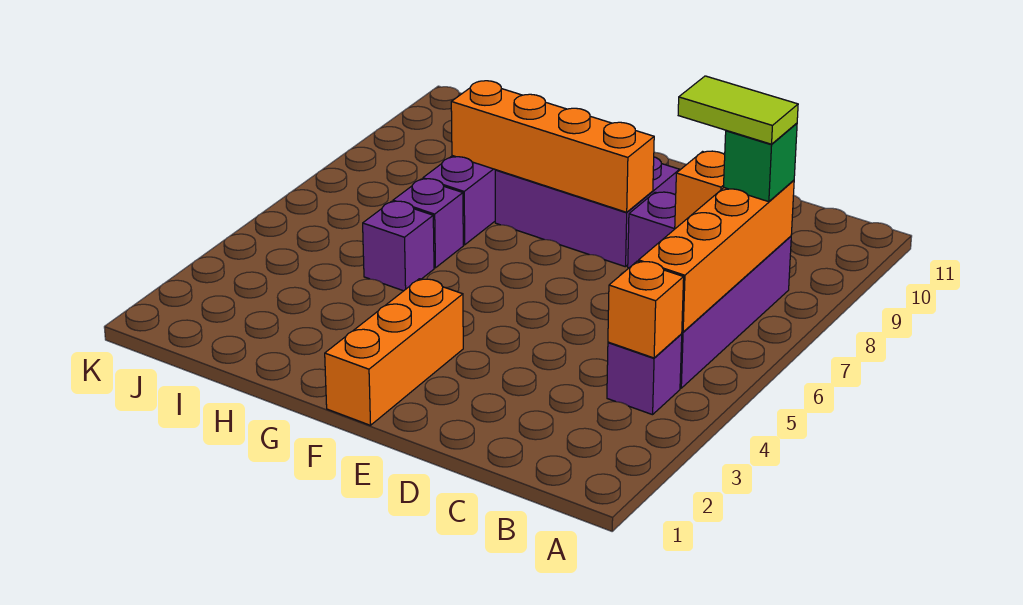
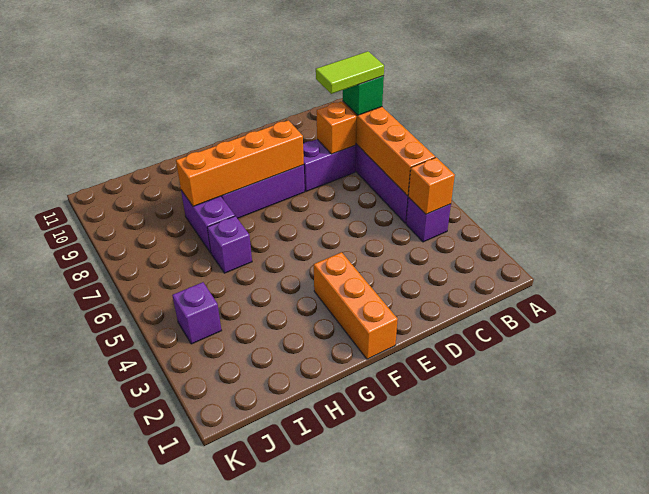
purple brick H5 level 1 -> purple brick J4 level 1

